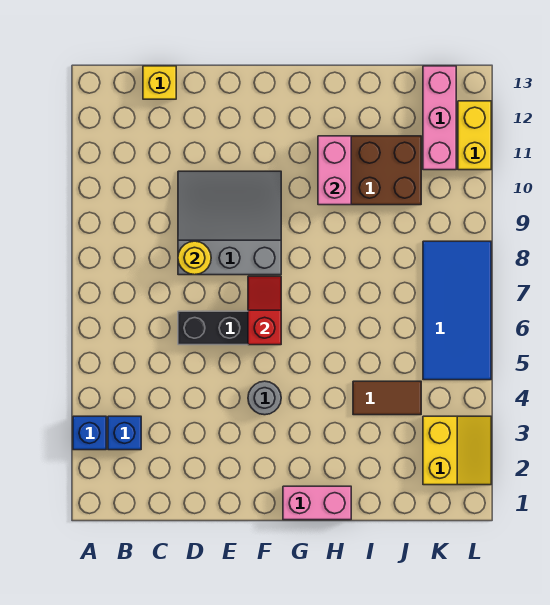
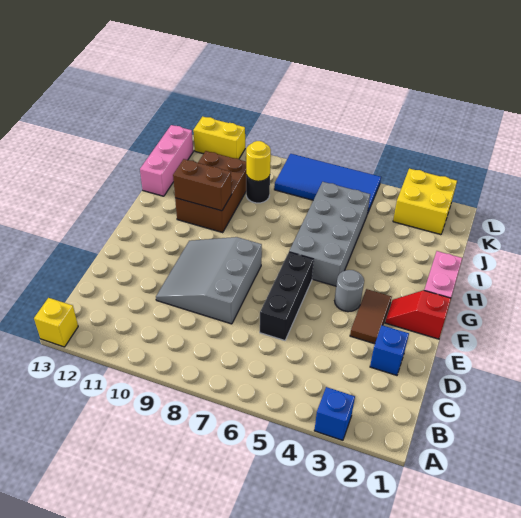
blue brick B3 level 1 -> blue brick D2 level 1
yellow brick C13 level 1 -> yellow brick A13 level 1
yellow round brick D8 level 2 -> yellow round brick J9 level 2
red slope F6:F7 level 2 top 6 -> red slope F1:F2 level 1 top 1
none -> grey brick G5:J6 level 1
pink brick H10:H11 level 2 -> brown brick H10:H11 level 2
brown tile I4:J4 level 1 -> brown tile E3:F3 level 1
none -> black round brick J9 level 1
yellow slope K2:L3 level 1 top K -> yellow brick K2:L3 level 1
pink brick K11:K13 level 1 -> pink brick I13:K13 level 1

